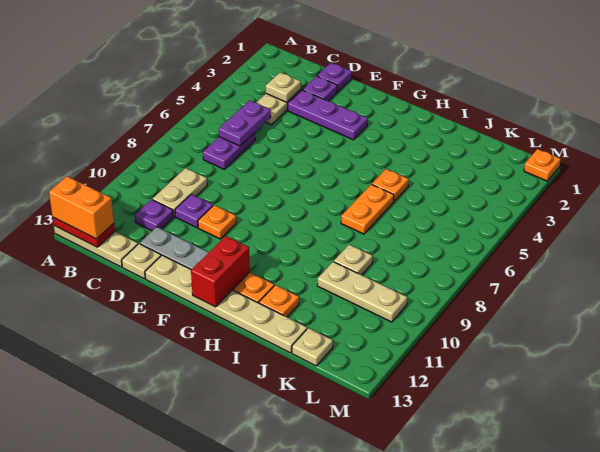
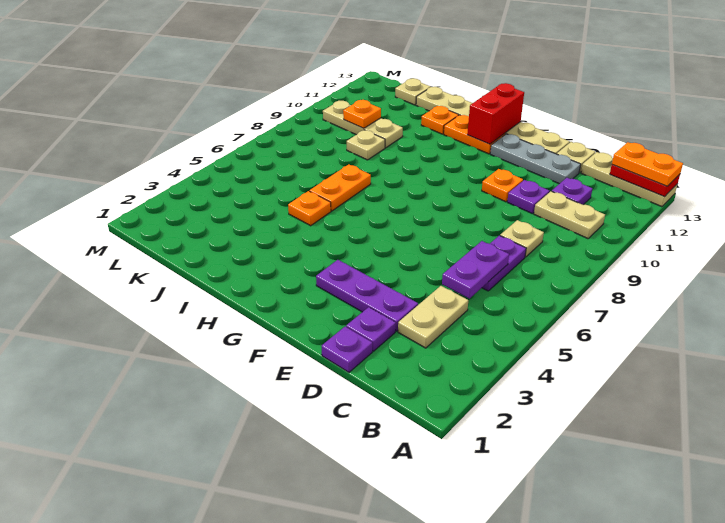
orange brick A13:B13 level 3 -> orange plate A13:B13 level 3
tan plate C3 level 2 -> tan plate C8 level 1
tan plate C9:C10 level 1 -> tan plate B10:C10 level 1
orange plate M1 level 1 -> orange plate K10 level 2

